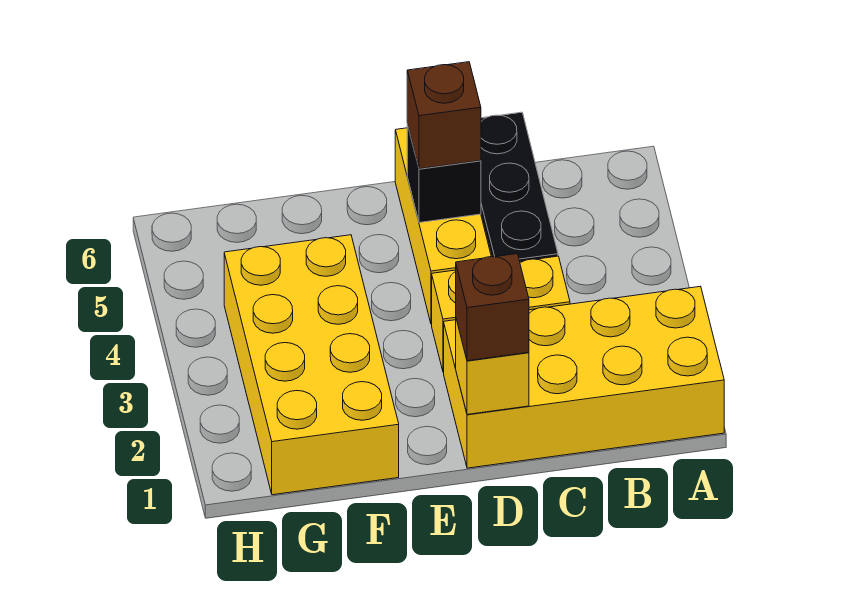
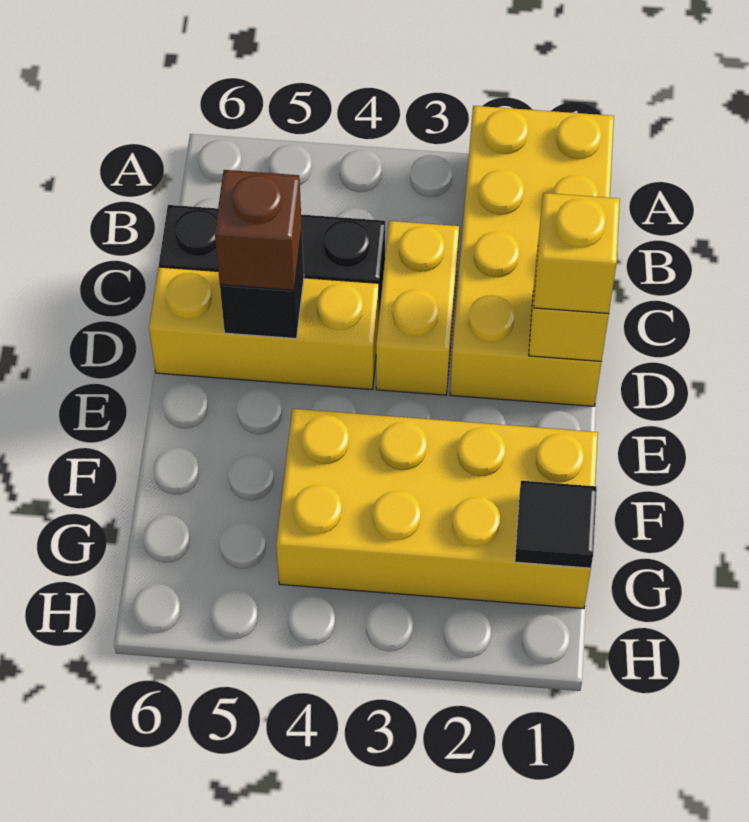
brown brick D1 level 3 -> yellow brick D1 level 3
none -> black tile G1 level 2

